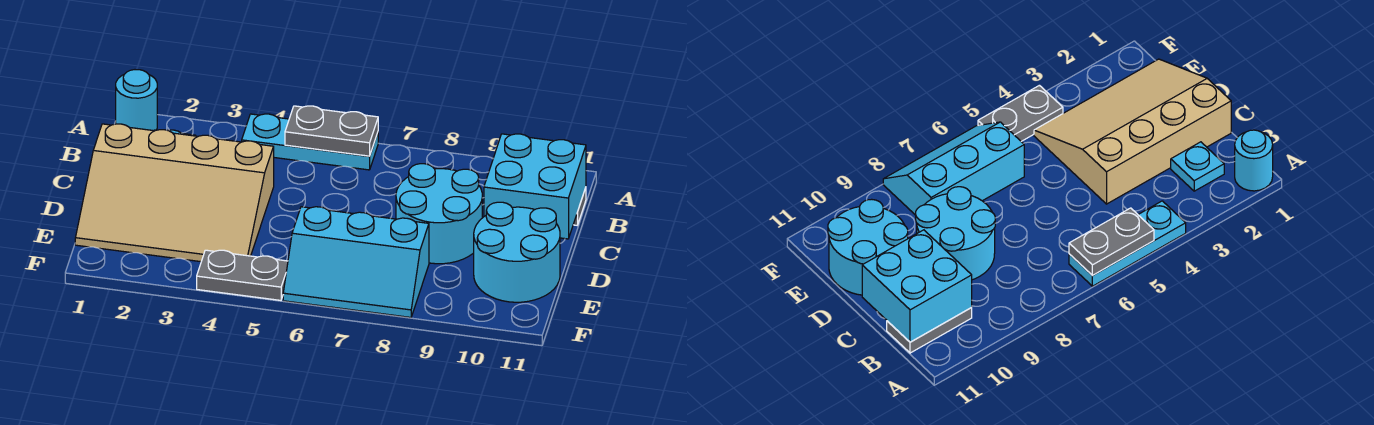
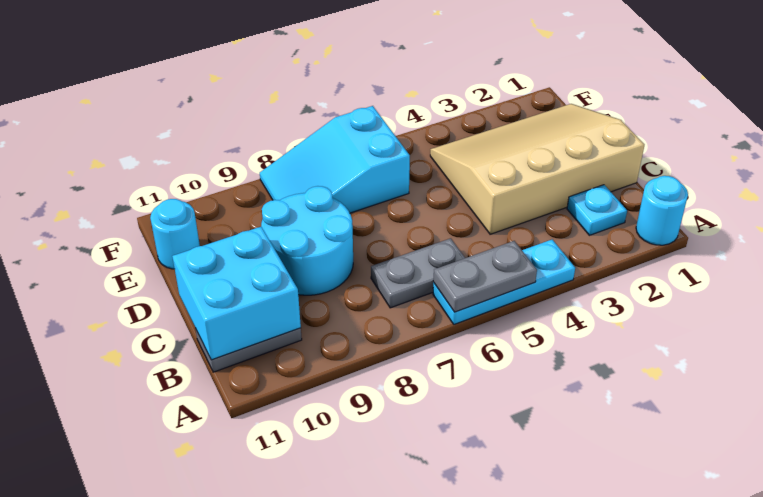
cyan round brick D10:E11 level 1 -> cyan round brick E11 level 1
cyan slope E6:F8 level 1 top E -> cyan slope E6:F8 level 1 top 6
grey plate F4:F5 level 1 -> grey plate B6:B7 level 1

